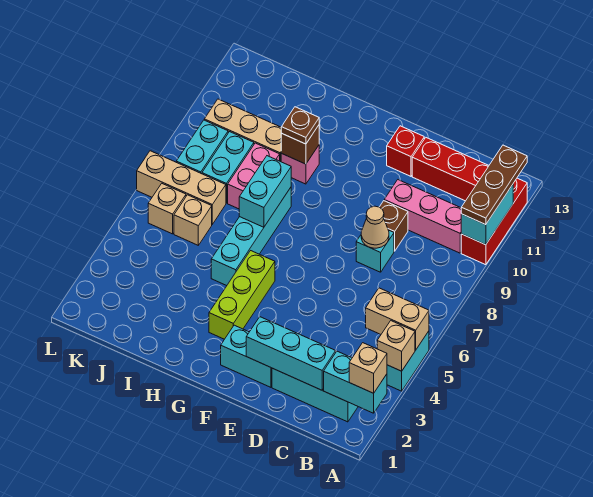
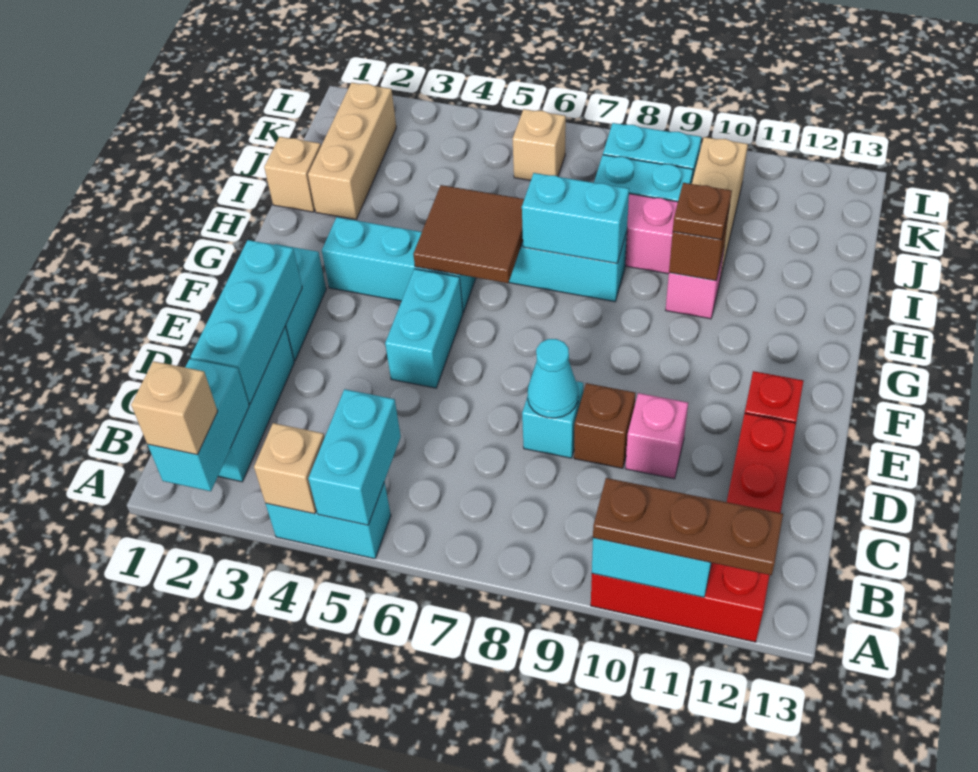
tan brick A5:B5 level 2 -> cyan brick A5:B5 level 2
pink brick B10:D10 level 1 -> pink brick D10 level 1
tan cone D8 level 2 -> cyan cone D8 level 2
none -> cyan brick E5:F5 level 1
lime brick G3:G5 level 1 -> cyan brick G3:G5 level 1
none -> brown tile G5:H6 level 2
tan brick J6 level 1 -> tan brick I1 level 1
tan brick J7:L7 level 1 -> tan brick I2:K2 level 1

